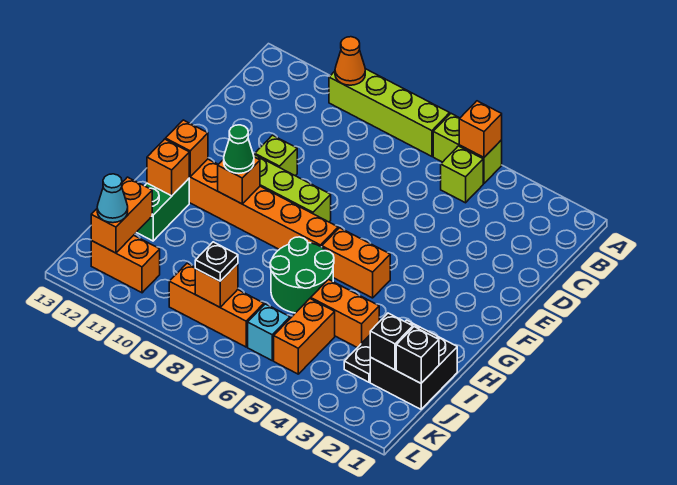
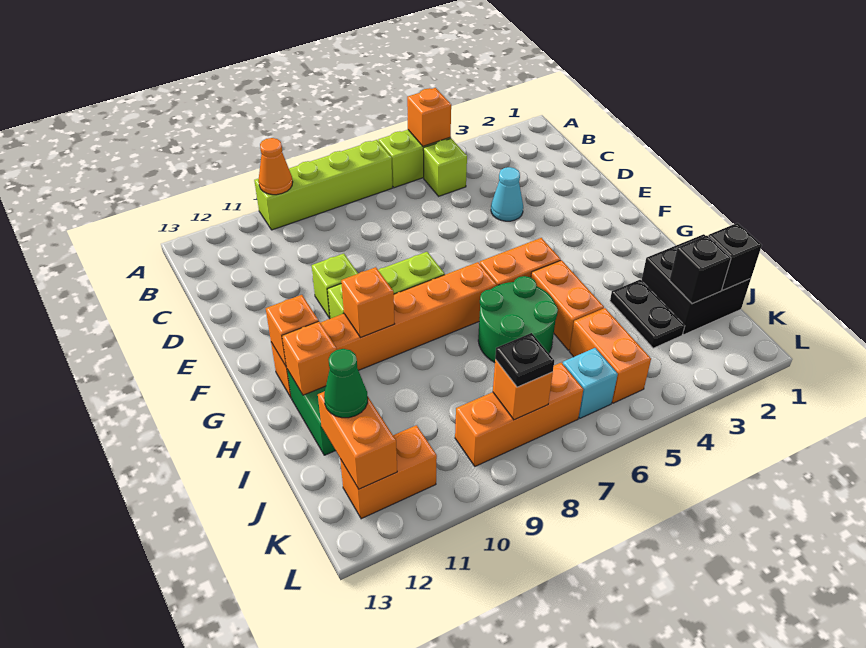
green cone G10 level 3 -> green cone J12 level 3
orange brick I4:I5 level 1 -> orange brick H5:I5 level 1
cyan cone K12 level 3 -> cyan cone D4 level 1

